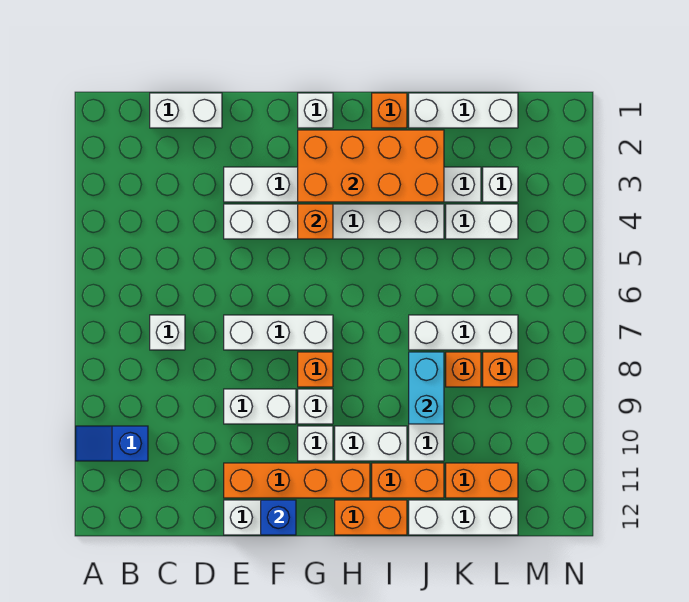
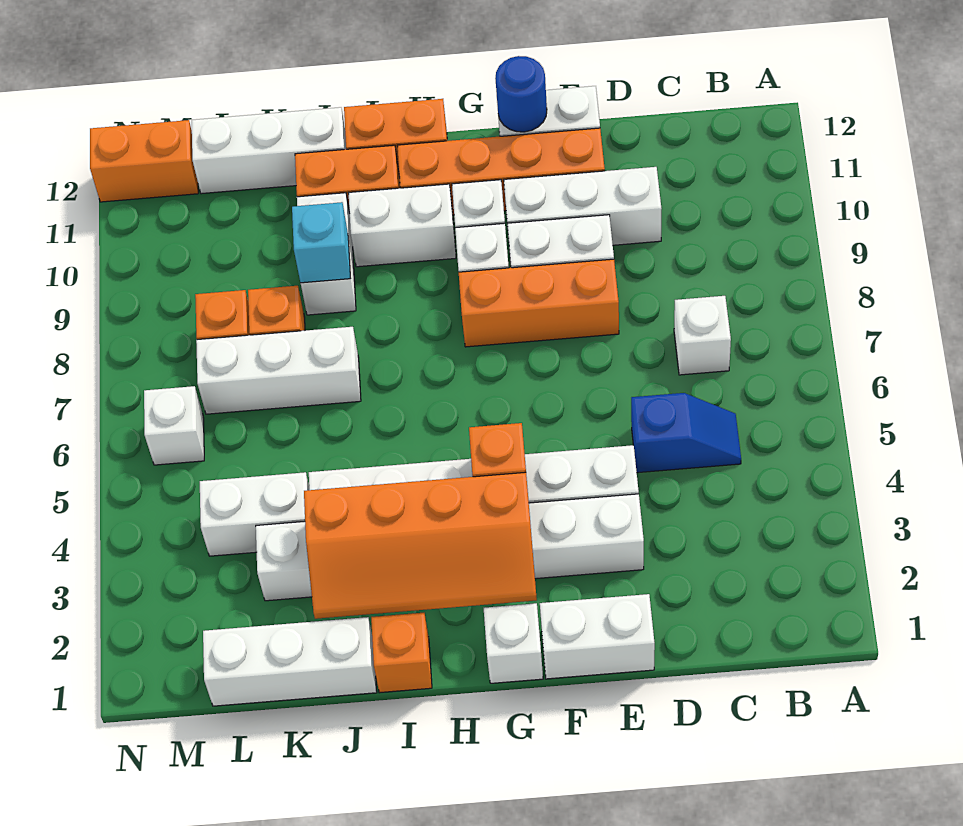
blue slope A10:B10 level 1 top B -> blue slope C5:D5 level 1 top D
white brick C1:D1 level 1 -> white brick E1:F1 level 1
white brick E7:G7 level 1 -> white brick D10:F10 level 1
blue brick F12 level 2 -> blue round brick F12 level 2
orange brick G2:J3 level 2 -> orange slope G2:J3 level 2 top 3
orange brick G8 level 1 -> orange brick E8:G8 level 1
cyan brick J8:J9 level 2 -> cyan brick J9 level 2
orange brick K11:L11 level 1 -> orange brick M12:N12 level 1
white brick L3 level 1 -> white brick M6 level 1

